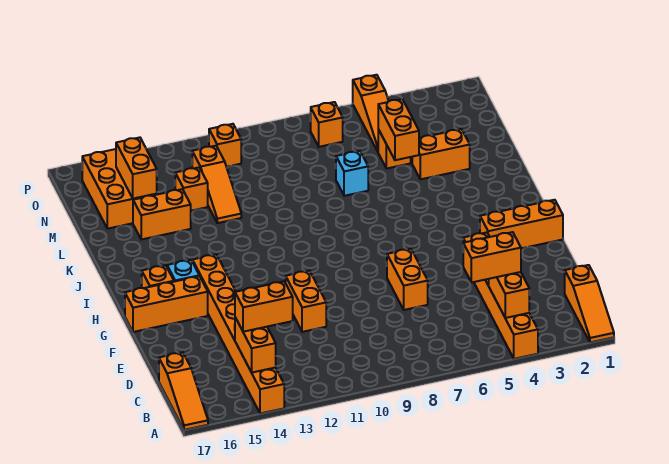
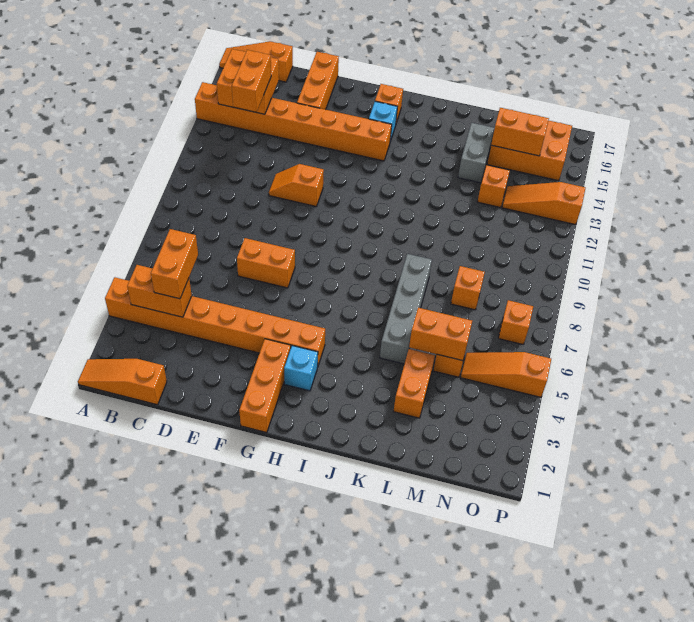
orange brick A4:F4 level 1 -> orange brick A4:H4 level 1
orange brick B14:C14 level 2 -> orange brick B14:C15 level 2
orange brick E11:F11 level 1 -> orange slope E11:F11 level 1 top F
orange brick G15:G17 level 1 -> orange brick E15:E17 level 1
none -> grey brick K5:K8 level 1
cyan brick L7 level 1 -> cyan brick H3 level 1
orange slope L12:N12 level 1 top N -> orange slope N13:P13 level 1 top P
orange brick L14:L15 level 1 -> grey brick L14:L15 level 1
orange brick O11 level 1 -> orange brick M8 level 1

